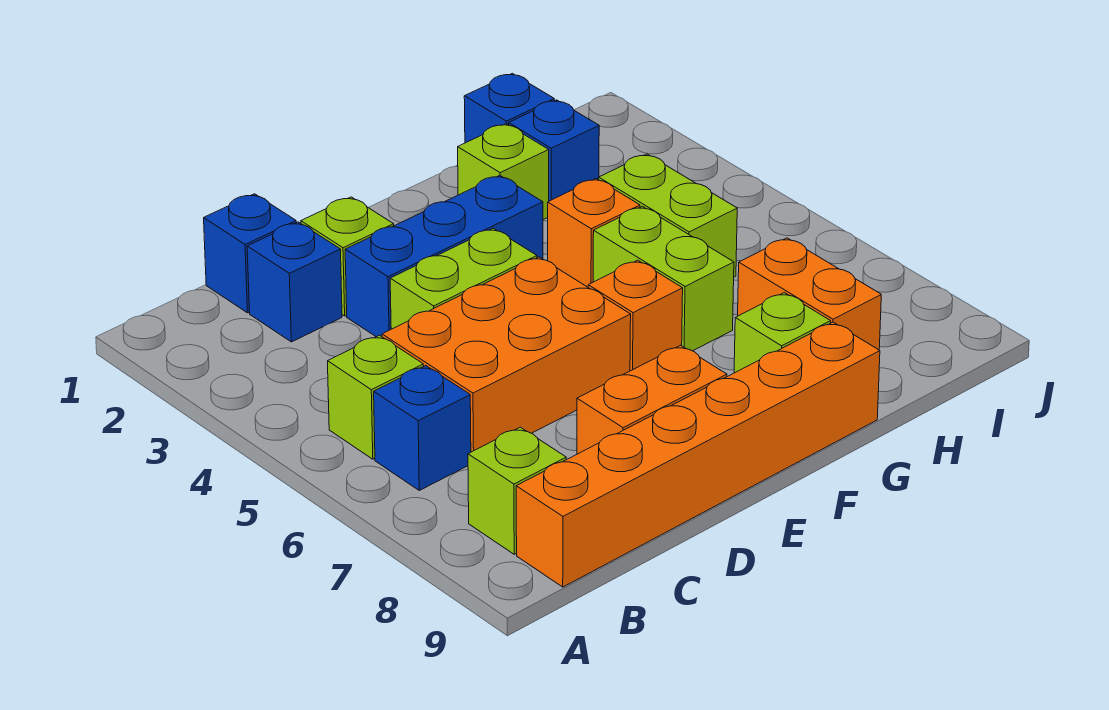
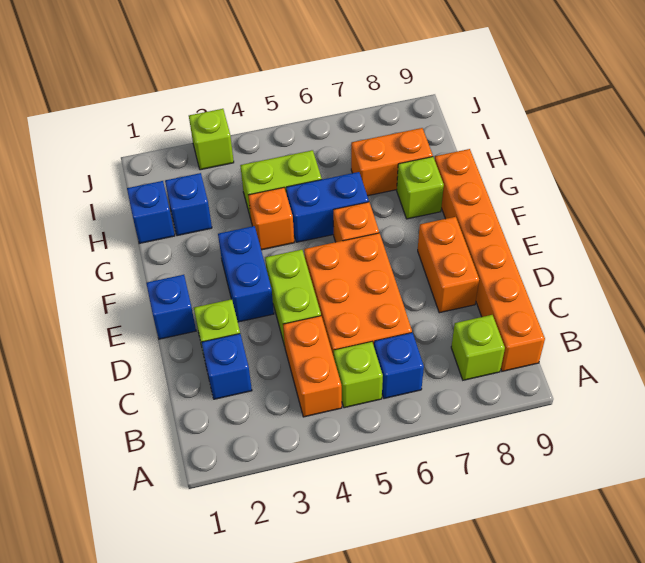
none -> orange brick B4:C4 level 1
blue brick C1 level 1 -> blue brick E1 level 1
blue brick D3:F3 level 1 -> blue brick E3:F3 level 1
lime brick G2 level 1 -> lime brick J3 level 1
lime brick G5:G6 level 1 -> blue brick G5:G6 level 1

